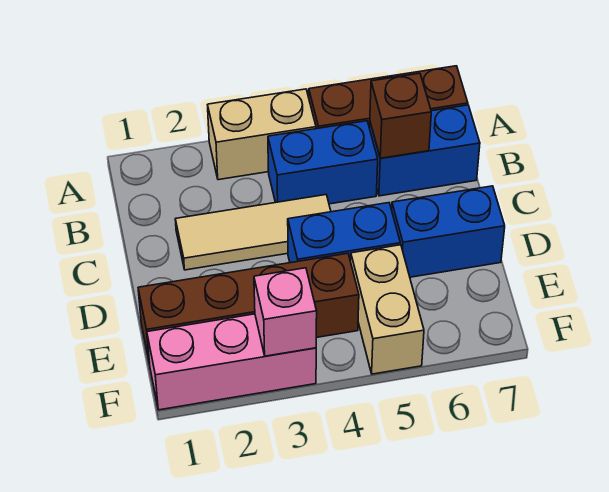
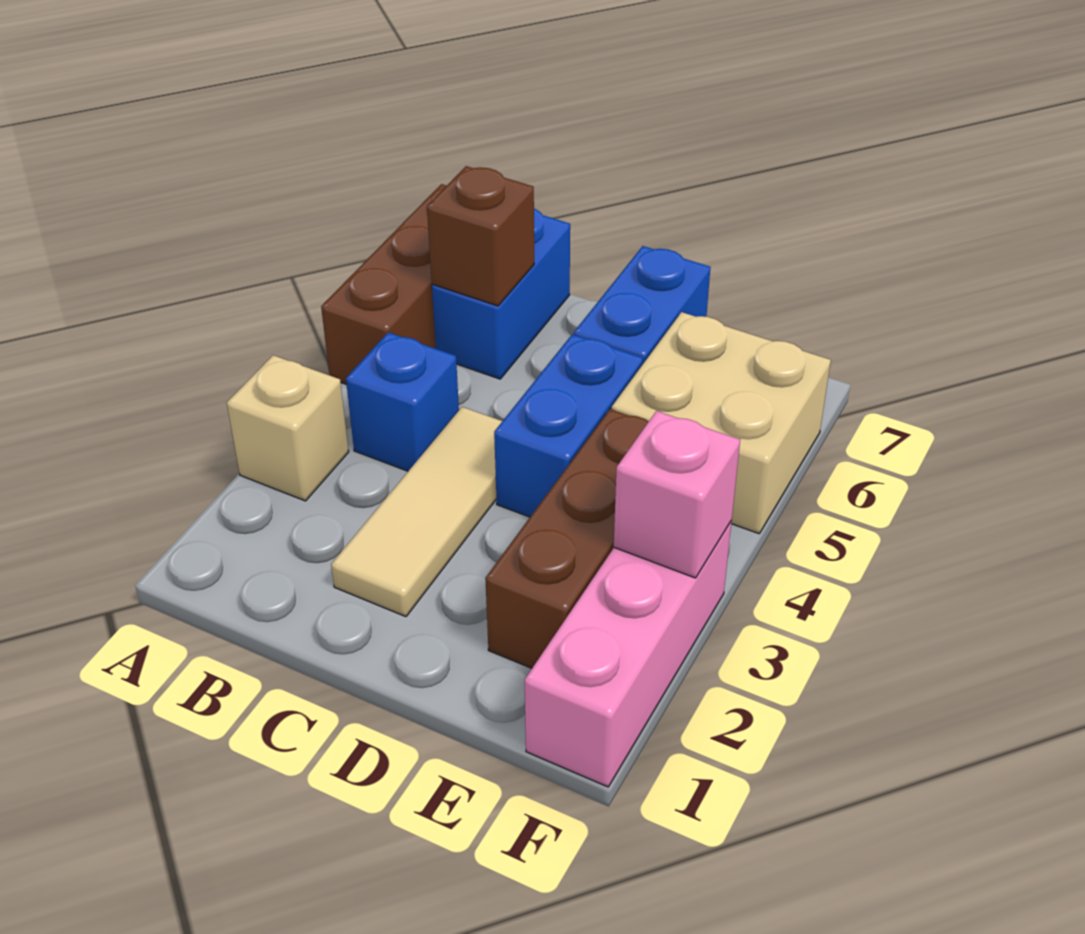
tan brick A3:A4 level 1 -> tan brick A3 level 1
blue brick B4:B5 level 1 -> blue brick B4 level 1
brown brick E1:E4 level 1 -> brown brick E2:E4 level 1
tan brick E5:F5 level 1 -> tan brick E5:F6 level 1

